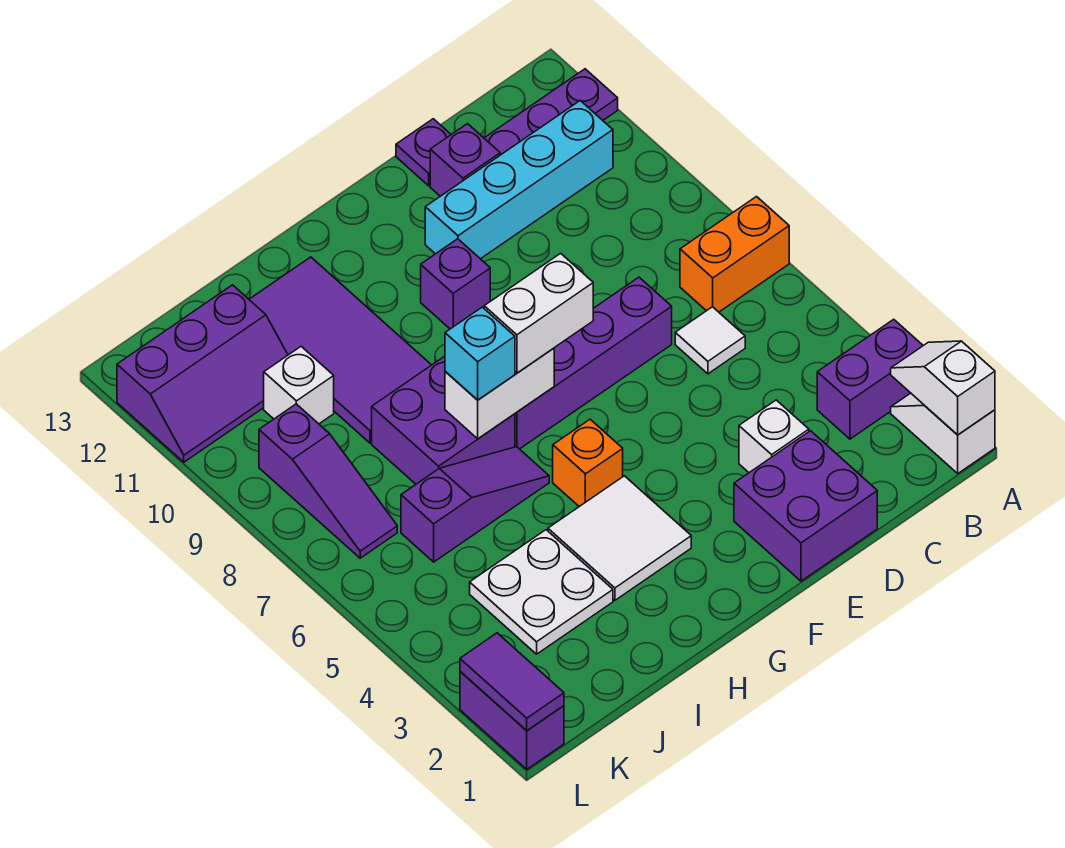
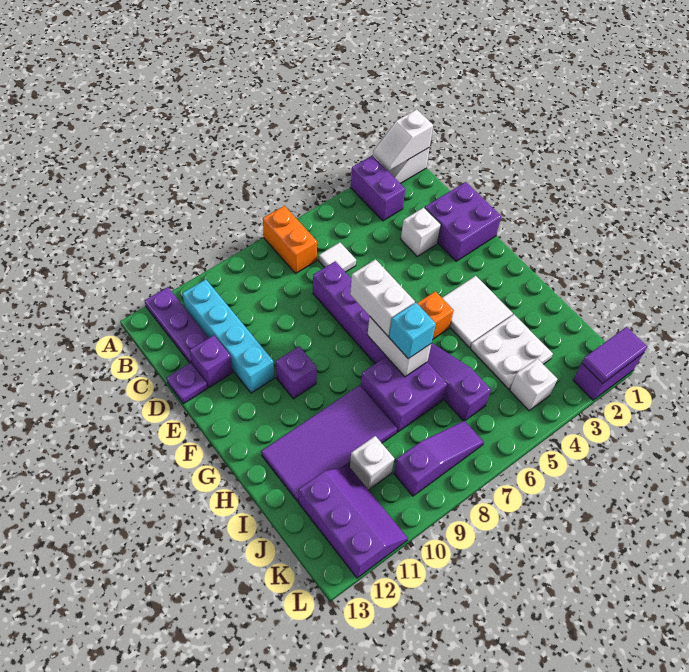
none -> white brick K4 level 1

